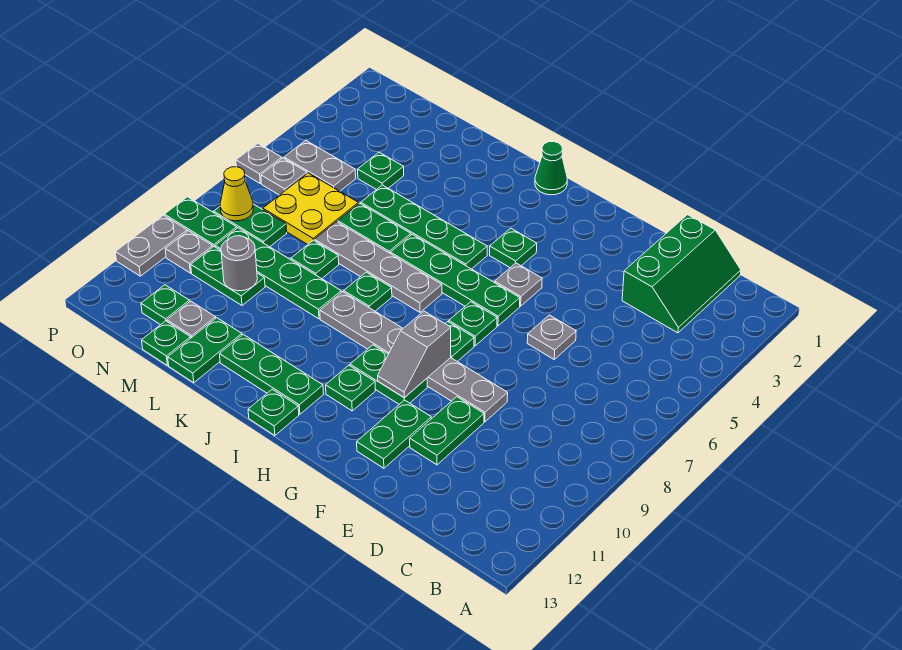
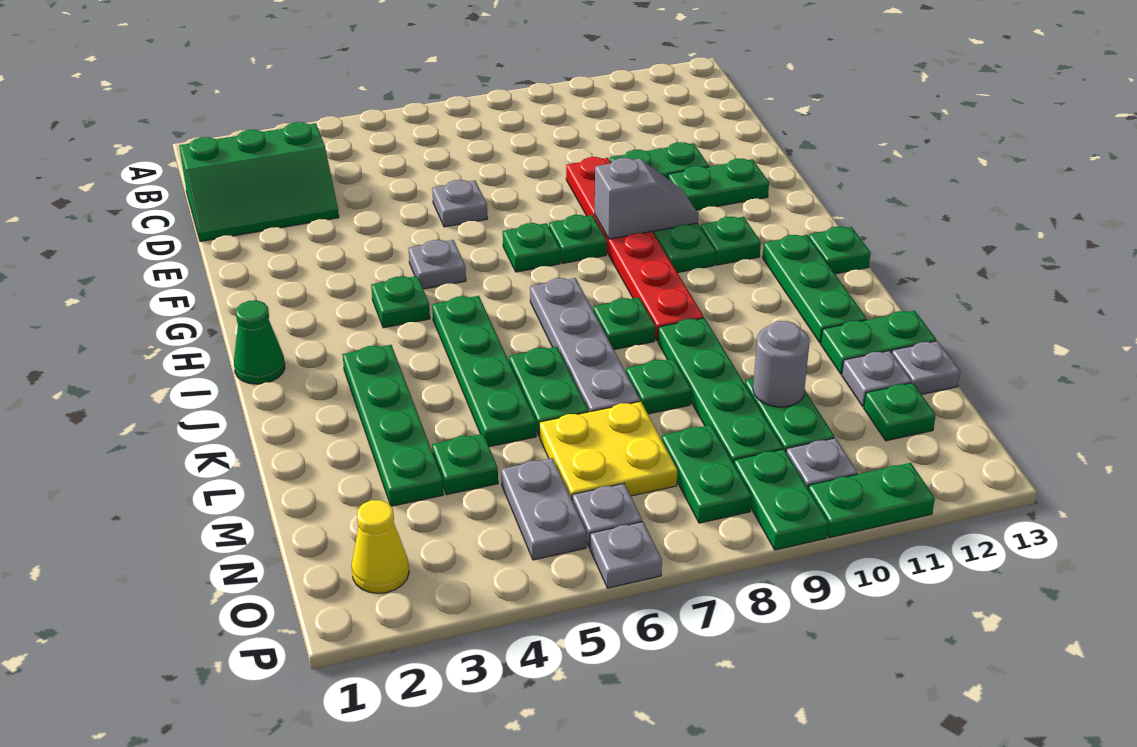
green slope C1:D3 level 1 top D -> green slope C1:D3 level 1 top C
grey plate E9:J9 level 1 -> red plate E9:J9 level 1
green plate G6:J6 level 1 -> green plate J3:M3 level 1
green plate M13 level 1 -> grey plate M13 level 1
yellow cone O8 level 2 -> yellow cone O2 level 1
grey plate P10:P11 level 1 -> green plate P10:P11 level 1

